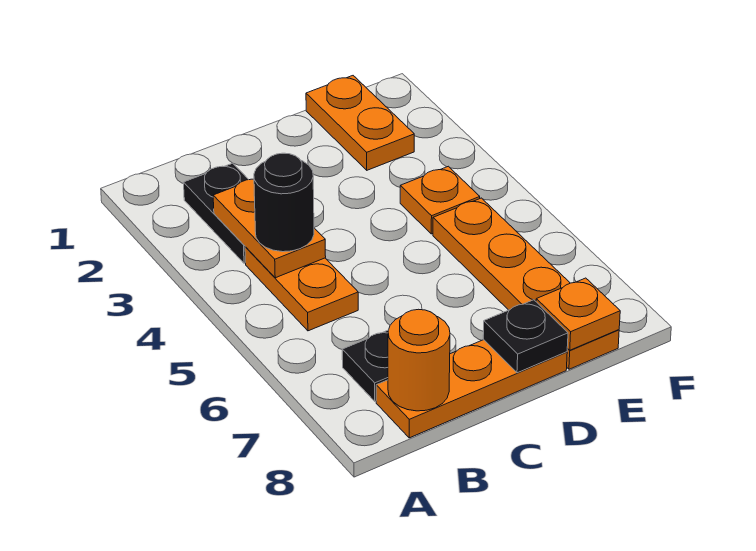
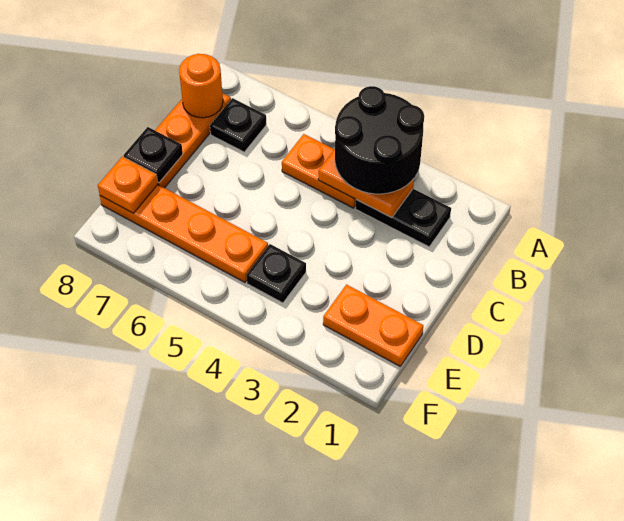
black round brick B4 level 3 -> black round brick A3:B4 level 3
orange plate E4 level 1 -> black plate E4 level 1

